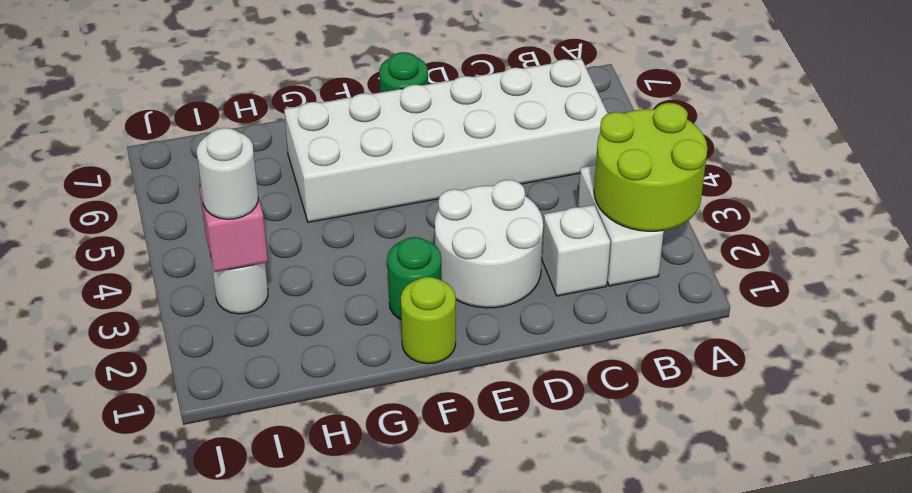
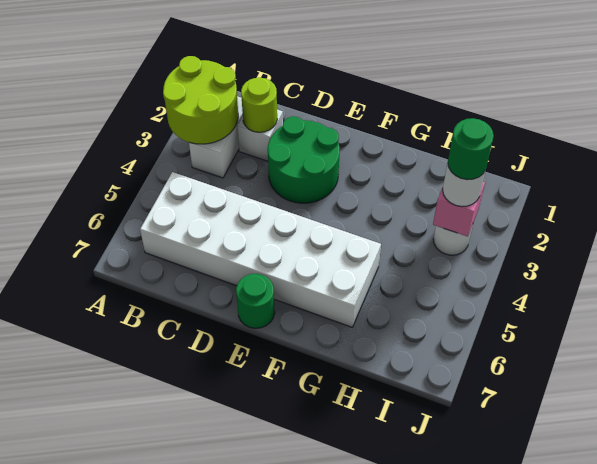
white round brick D2:E3 level 1 -> green round brick D2:E3 level 1
lime round brick F1 level 1 -> lime round brick C2 level 2
green round brick F2 level 1 -> green round brick I3 level 4

